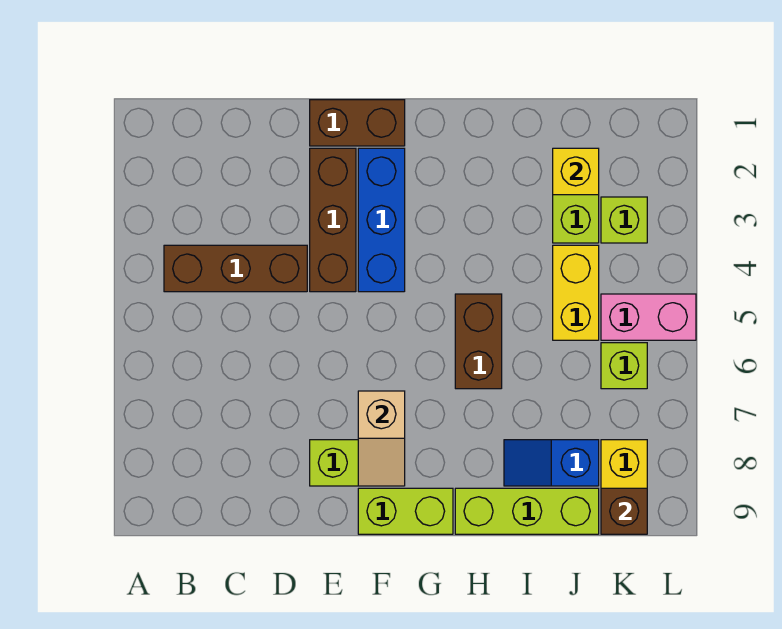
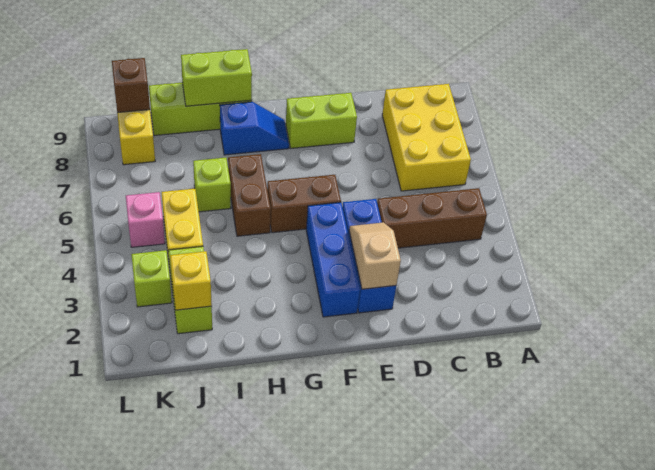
none -> yellow brick B6:C8 level 1
brown brick E1:F1 level 1 -> brown brick F5:G5 level 1
brown brick E2:E4 level 1 -> blue brick E2:E4 level 1
tan slope F7:F8 level 2 top 7 -> tan slope E2:E3 level 2 top 2
lime brick F9:G9 level 1 -> lime brick H9:I9 level 2
blue slope I8:J8 level 1 top J -> blue slope G8:H8 level 1 top H
pink brick K5:L5 level 1 -> pink brick K5 level 1
lime brick K6 level 1 -> lime brick I6 level 1

